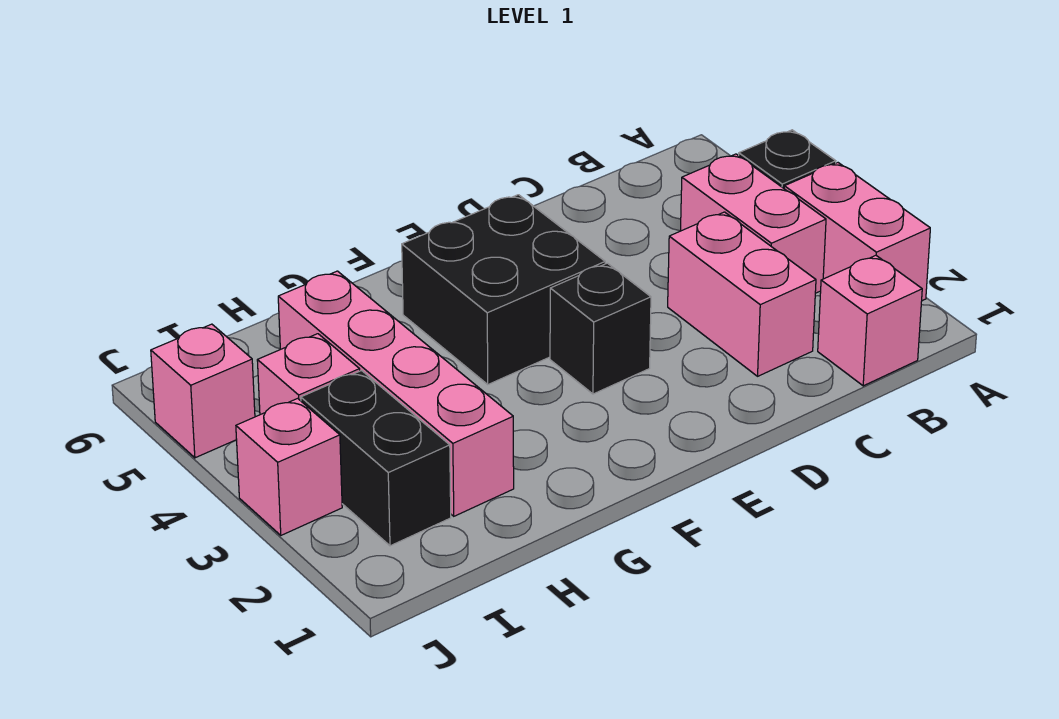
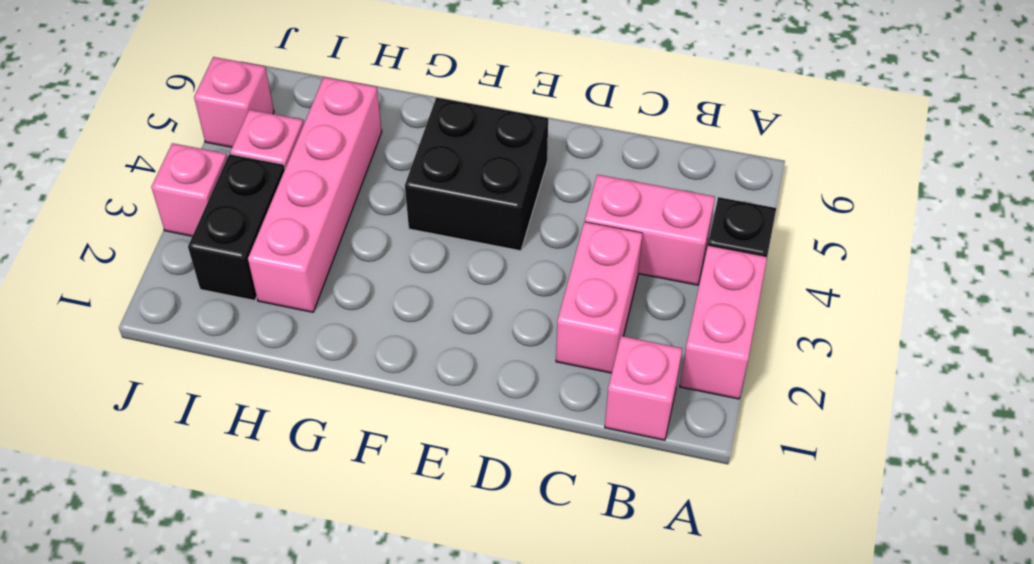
pink brick B3:B4 level 1 -> pink brick B4:C4 level 1
black brick E3 level 1 -> none

